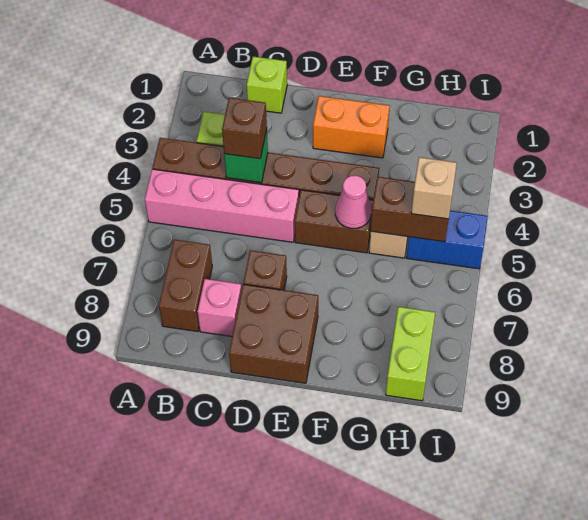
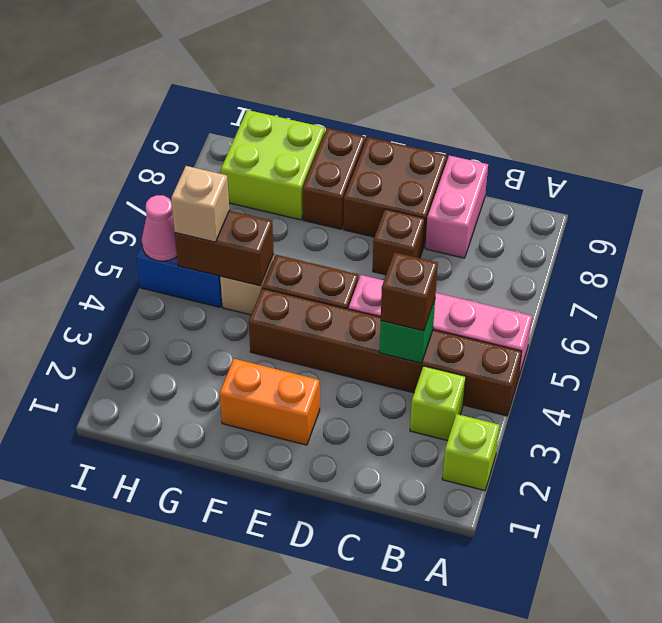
brown brick B7:B8 level 1 -> brown brick F8:F9 level 1
lime brick C1 level 1 -> lime brick A2 level 1
pink brick C8 level 1 -> pink brick C8:C9 level 1
pink cone F5 level 2 -> pink cone I5 level 2
lime brick H8:H9 level 1 -> lime brick G8:H9 level 1

